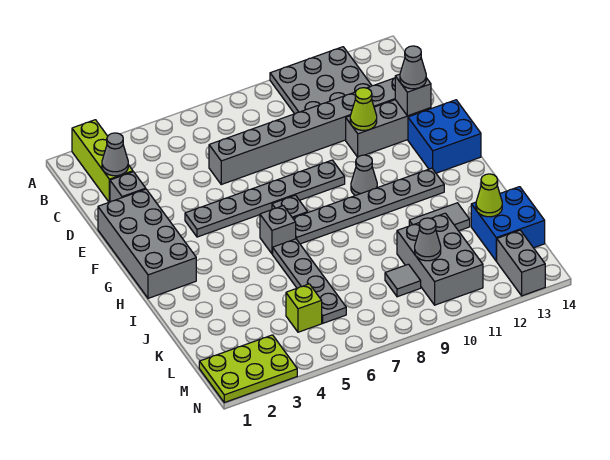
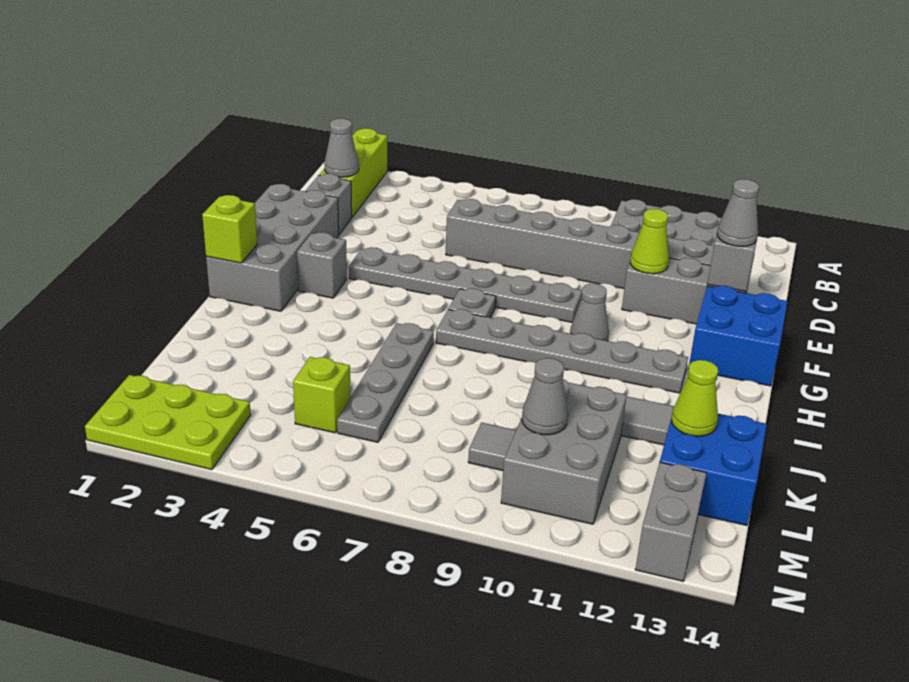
none -> lime brick H1 level 2
grey brick H6 level 1 -> grey brick G3 level 1

